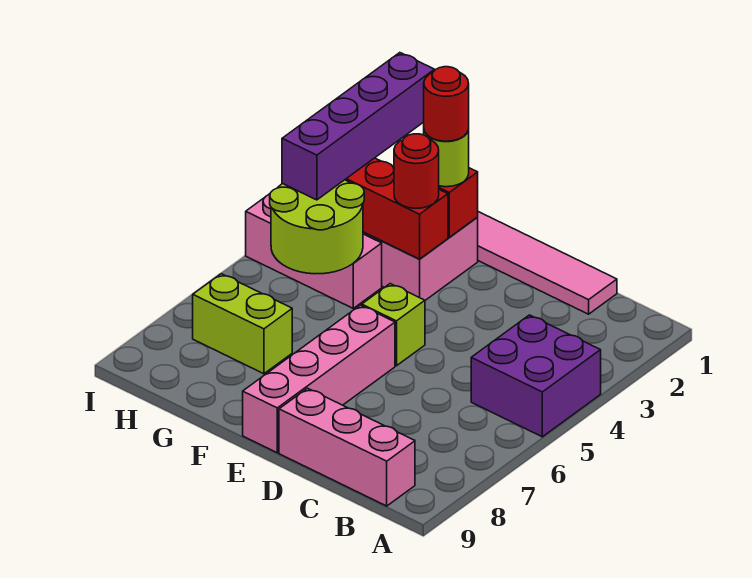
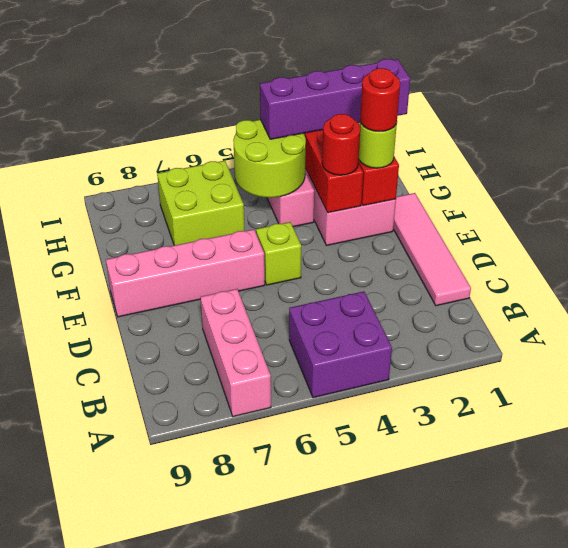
pink brick B9:D9 level 1 -> pink brick A7:C7 level 1
lime brick G7:H7 level 1 -> lime brick G6:H7 level 1

